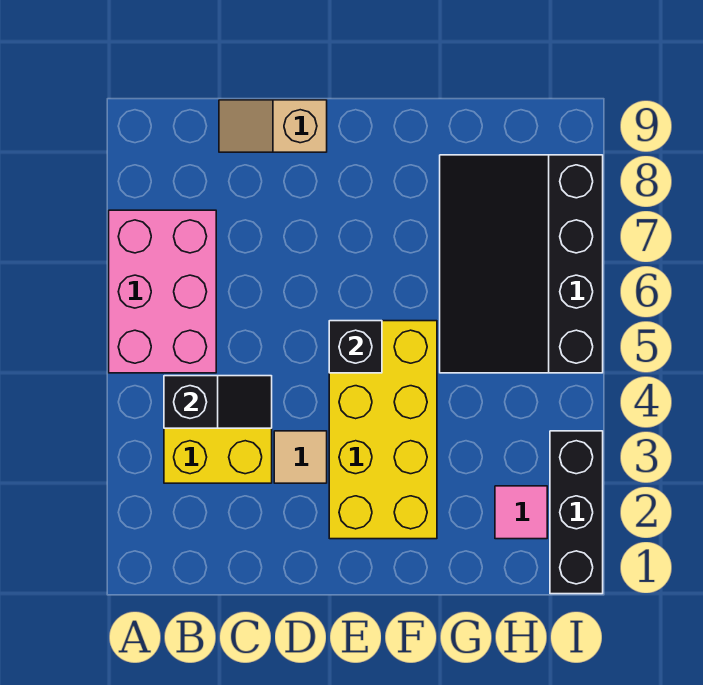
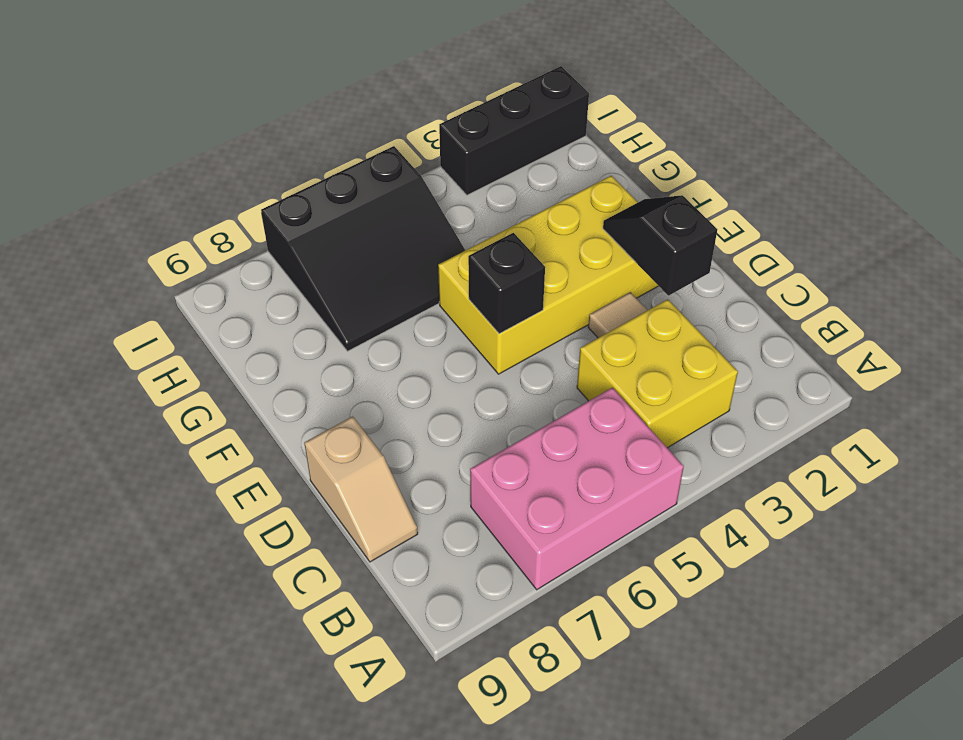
black slope B4:C4 level 2 top B -> black slope D2:E2 level 2 top D
black slope G5:I8 level 1 top I -> black slope G5:I7 level 1 top I
pink tile H2 level 1 -> none

